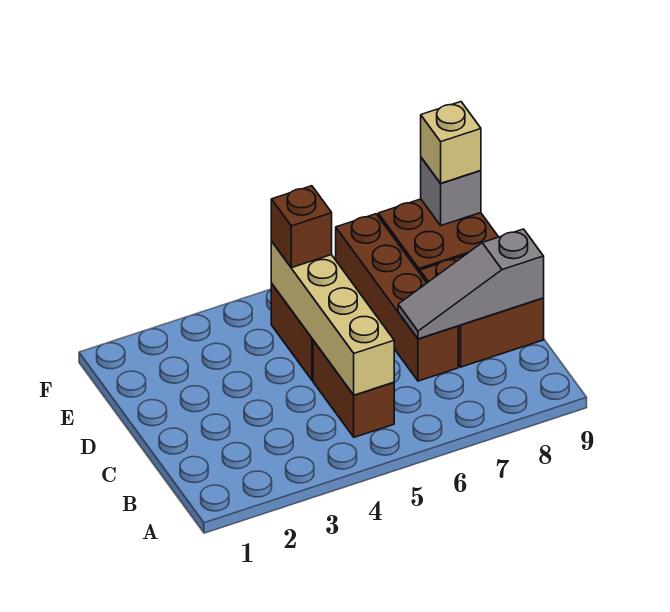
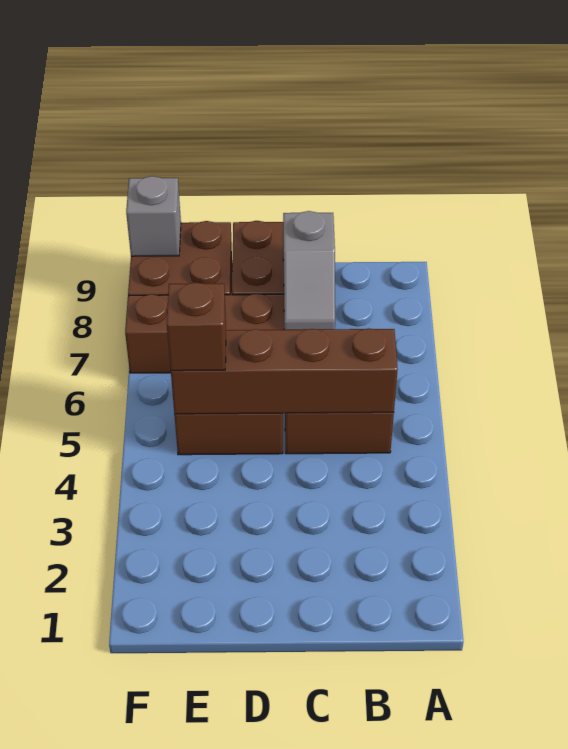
tan brick B5:E5 level 2 -> brown brick B5:E5 level 2
grey slope C7:C9 level 2 top 9 -> grey slope C7:C8 level 2 top 8
tan brick F9 level 3 -> none

